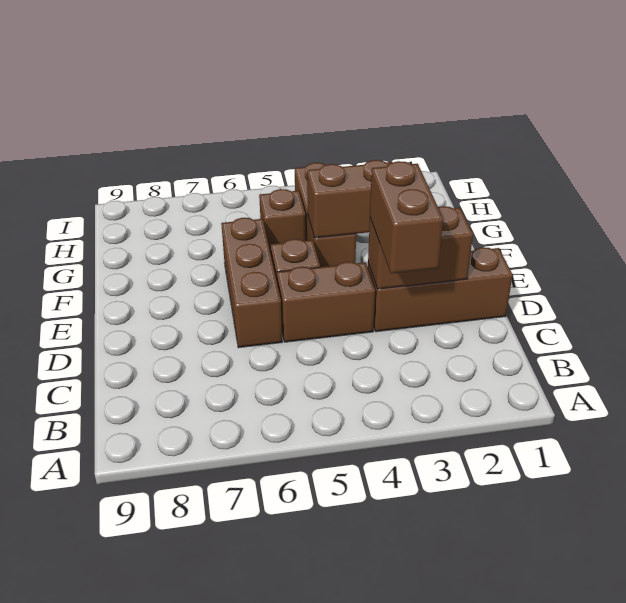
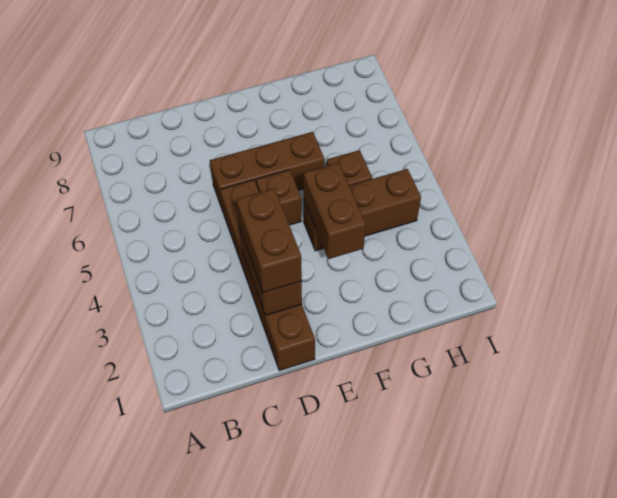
brown brick C3:D3 level 3 -> brown brick D2:D3 level 3

